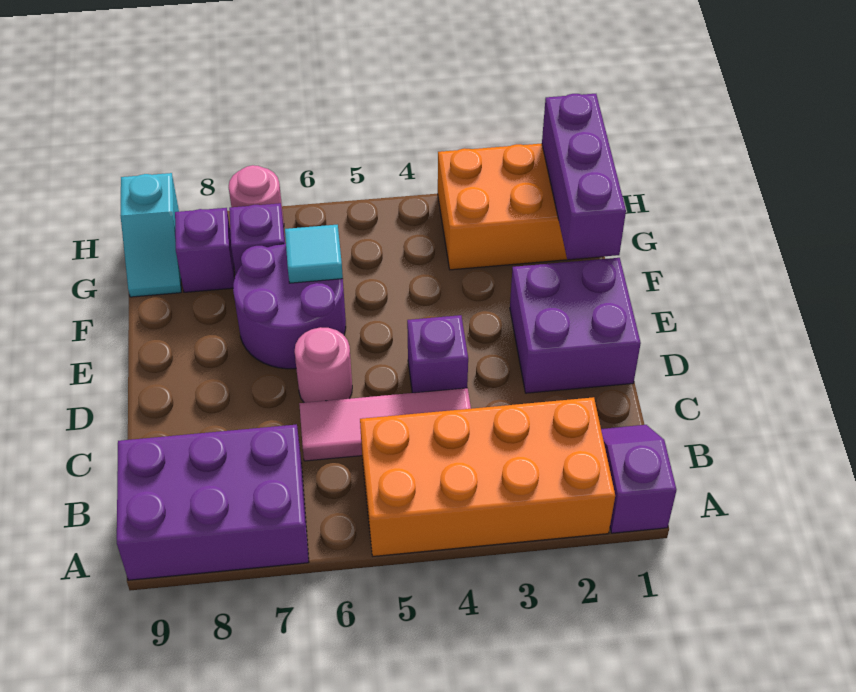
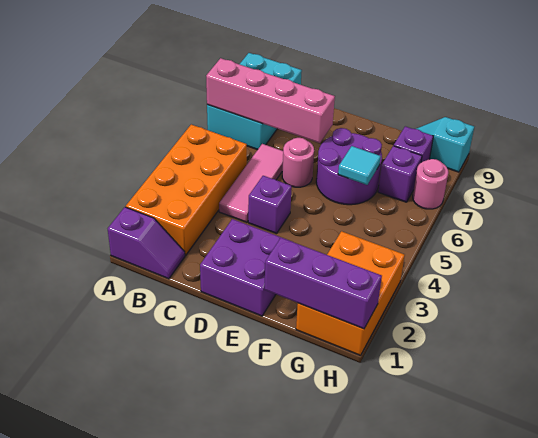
purple brick A7:B9 level 1 -> cyan brick A7:B9 level 1
none -> pink brick A7:D7 level 2

